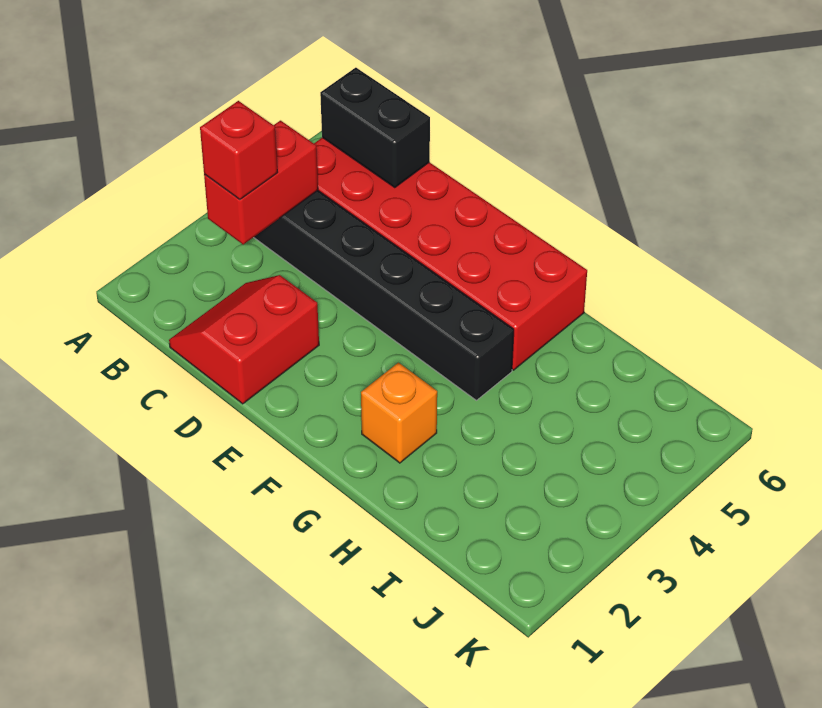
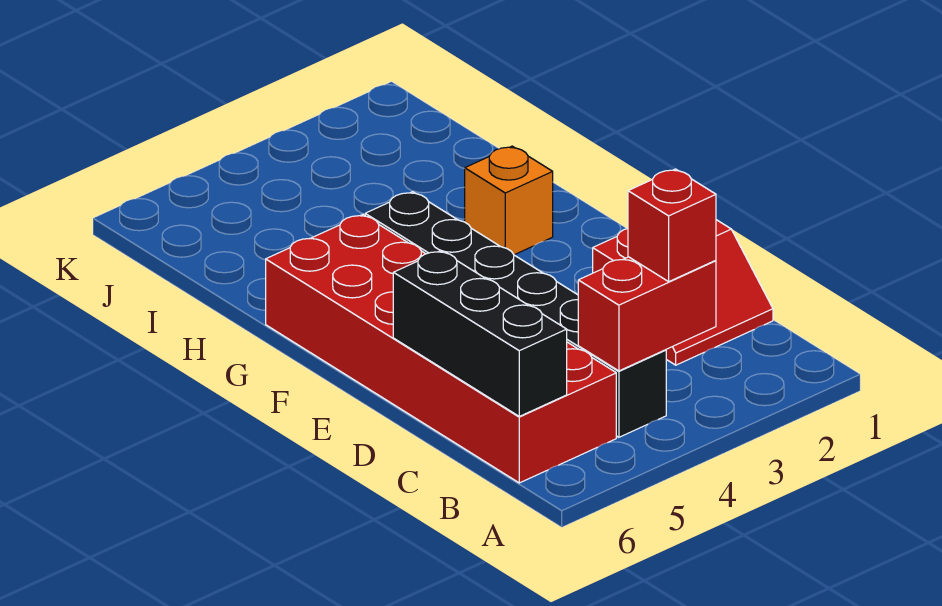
black brick B6:C6 level 2 -> black brick B6:D6 level 2

